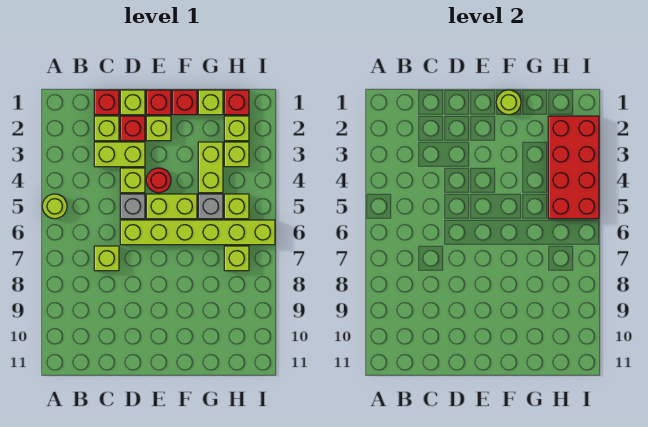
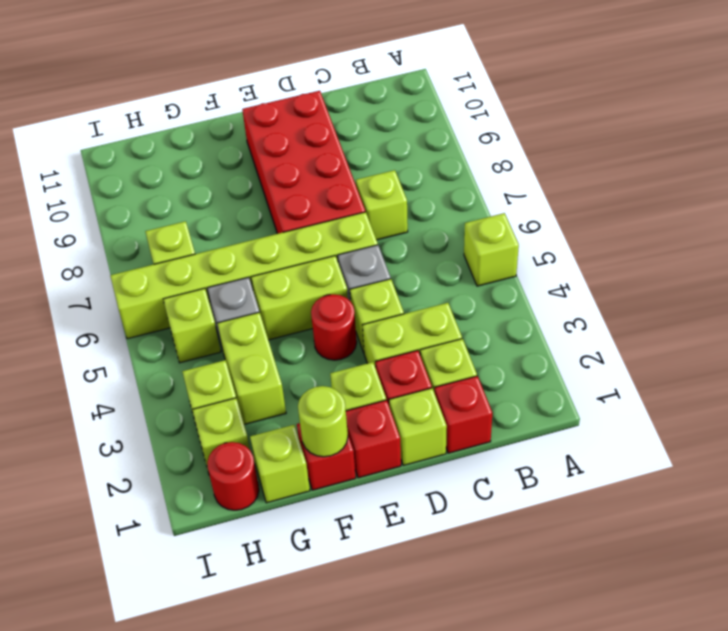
lime round brick A5 level 1 -> lime brick A5 level 1
red brick H1 level 1 -> red round brick H1 level 1
red brick H2:I5 level 2 -> red brick D7:E10 level 1

